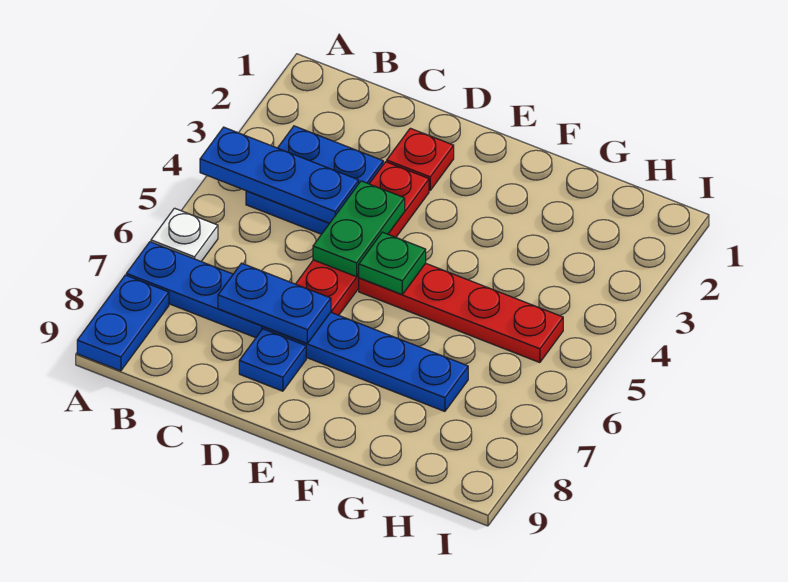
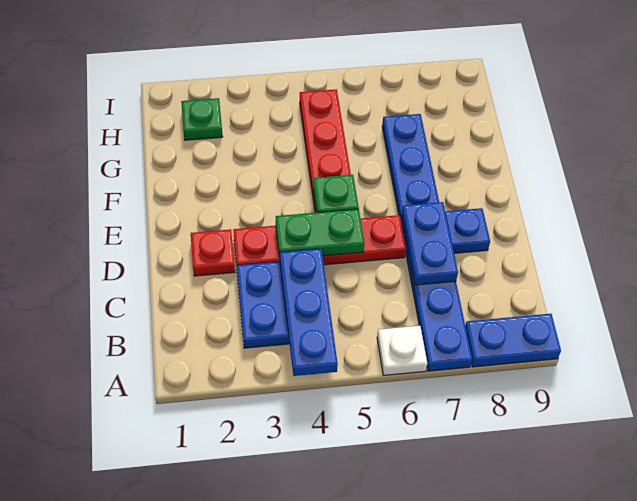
none -> green plate H2 level 1

